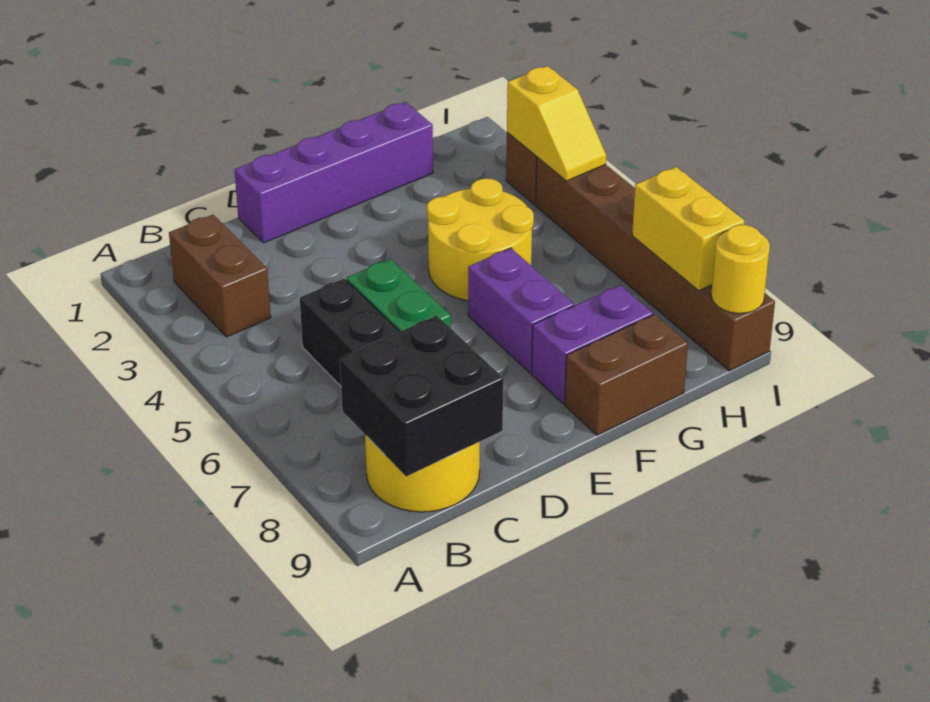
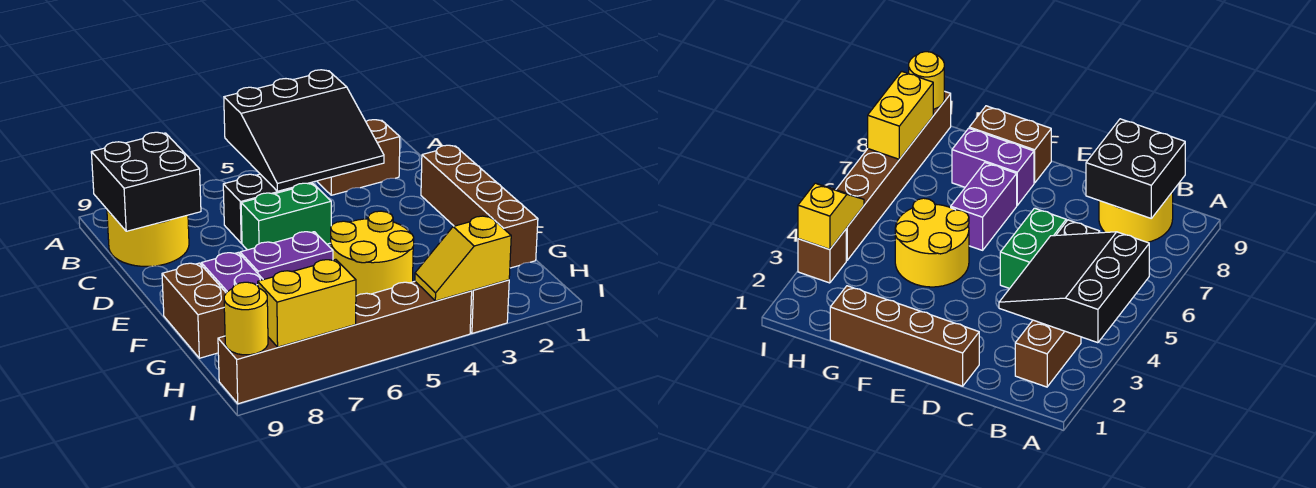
none -> black slope A3:C5 level 2 top A
purple brick D1:G1 level 1 -> brown brick D1:G1 level 1

